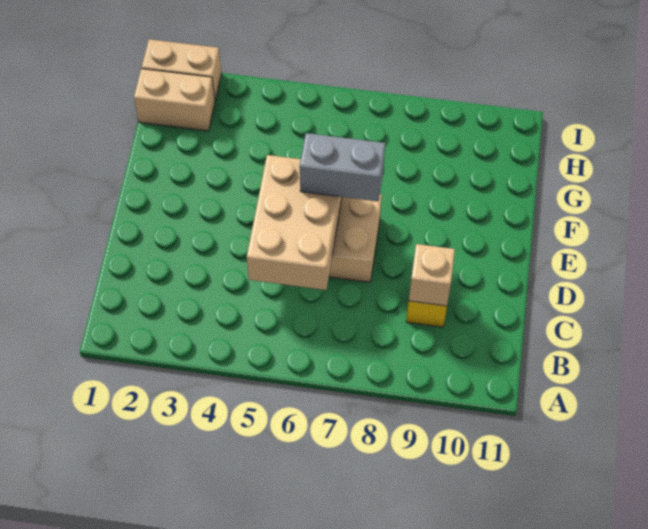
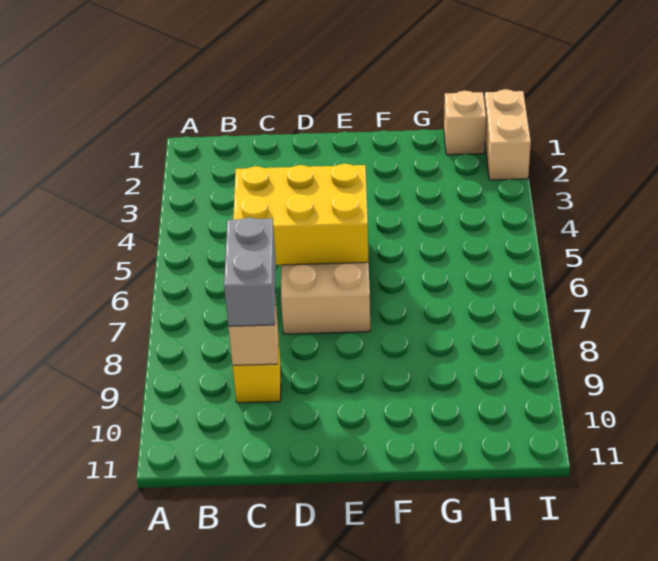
tan brick C5:E6 level 2 -> yellow brick C5:E6 level 2
grey brick E6:E7 level 3 -> grey brick C8:C9 level 3
tan brick H1:H2 level 1 -> tan brick H1 level 1

